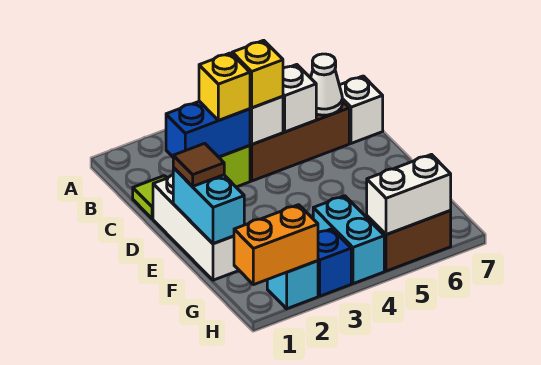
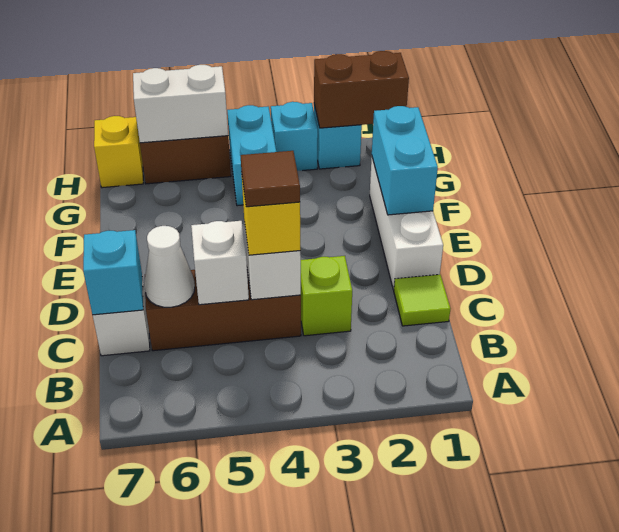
blue brick C2:C3 level 2 -> none
yellow brick C3 level 3 -> yellow brick H7 level 1
none -> cyan brick C7 level 2
brown tile E1 level 3 -> brown tile C4 level 4
orange brick H1:H2 level 2 -> brown brick H1:H2 level 2
blue brick H3 level 1 -> cyan brick H3 level 1

